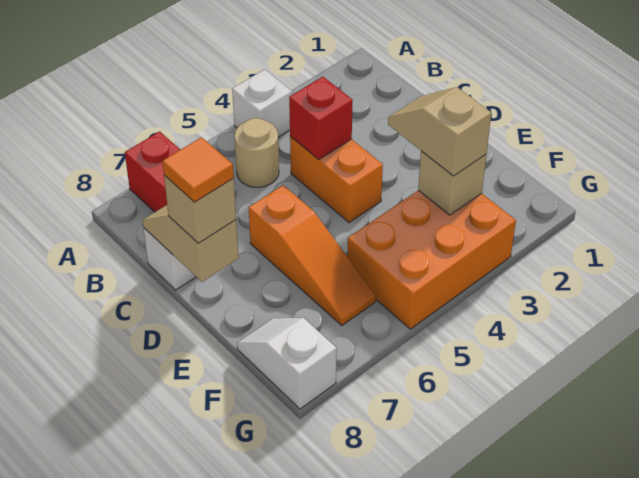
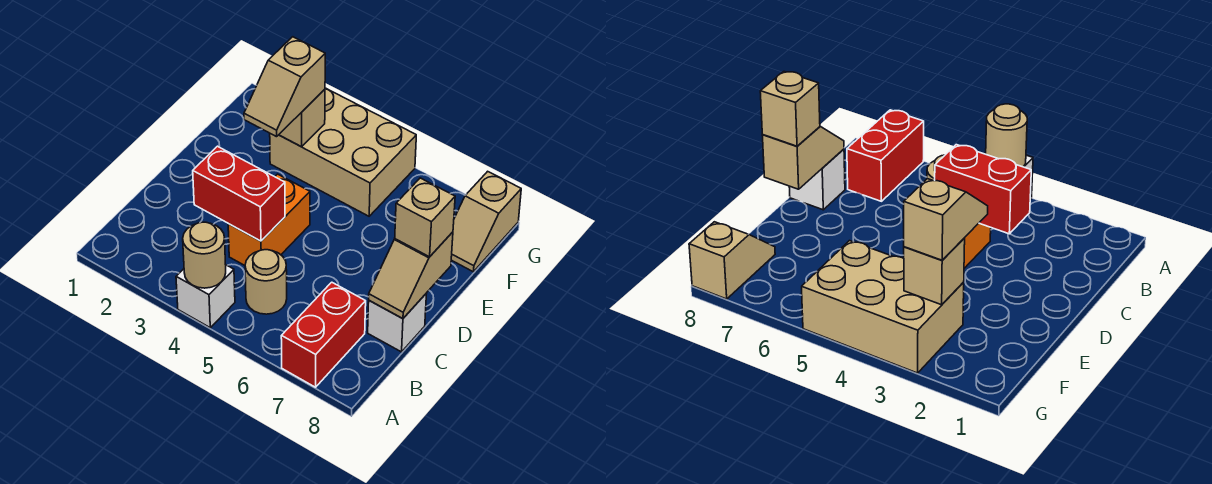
none -> tan round brick A4 level 2
red brick C4 level 2 -> red brick C3:C4 level 2
orange slope D6:F6 level 1 top D -> none
orange tile D8 level 4 -> none
orange brick F3:G5 level 1 -> tan brick F3:G5 level 1
white slope F8:G8 level 1 top G -> tan slope F8:G8 level 1 top G

